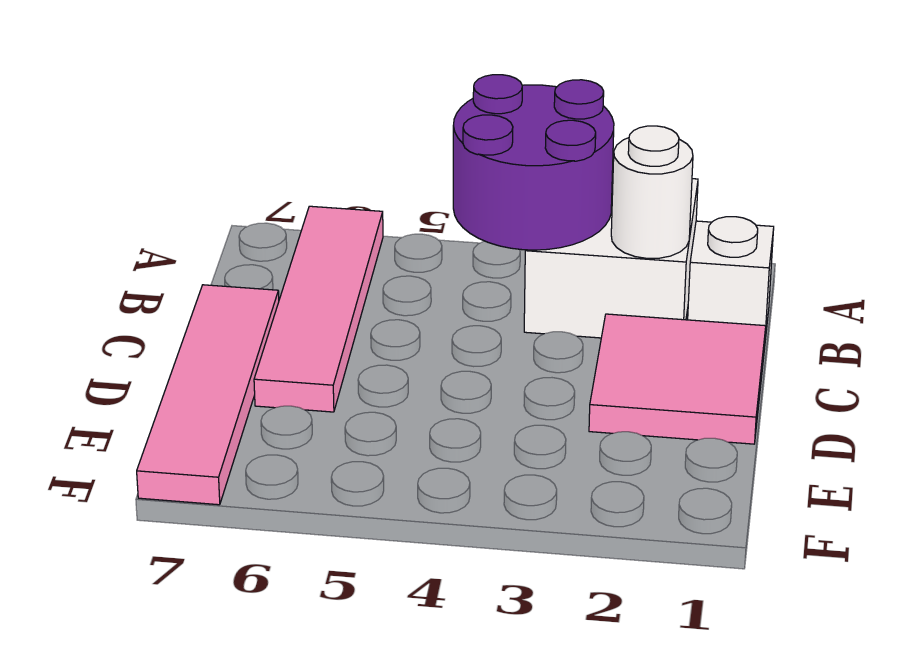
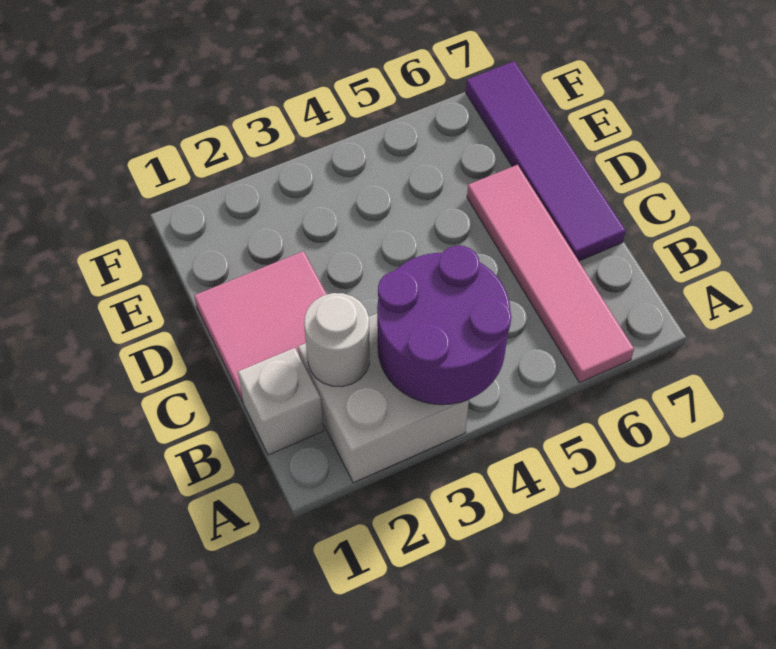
pink tile C7:F7 level 1 -> purple tile C7:F7 level 1

